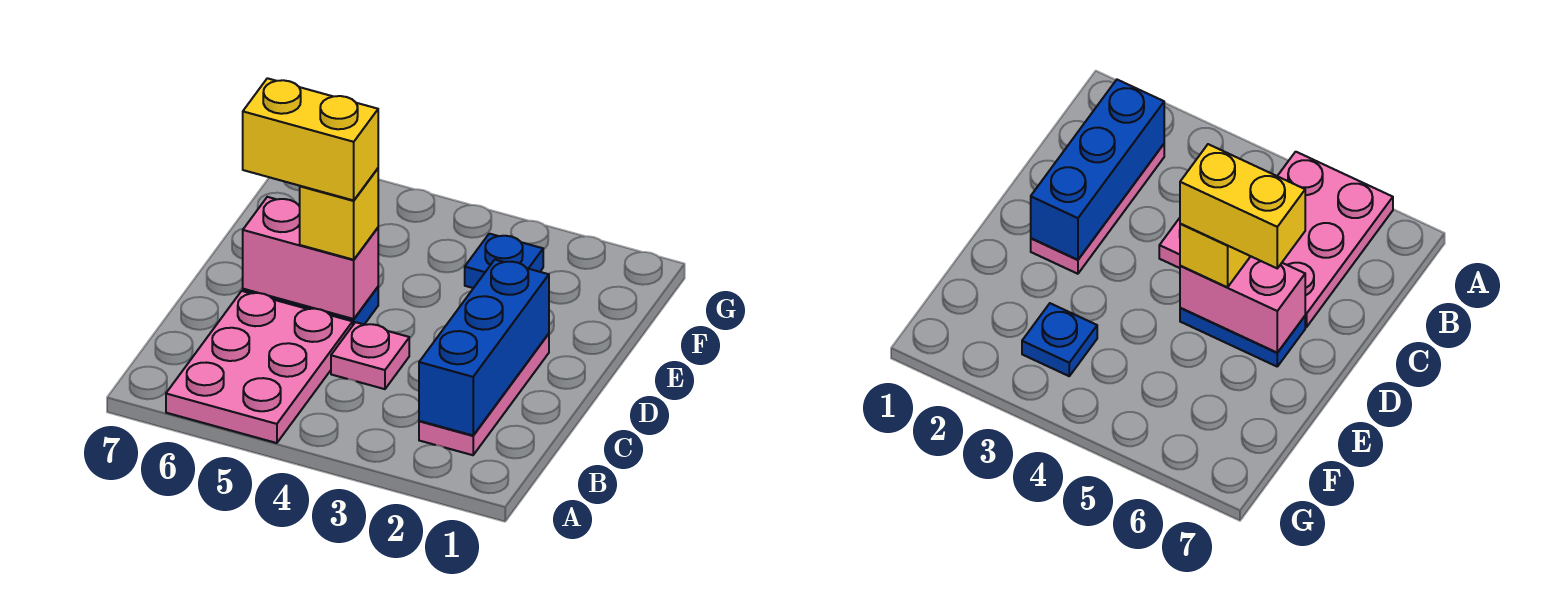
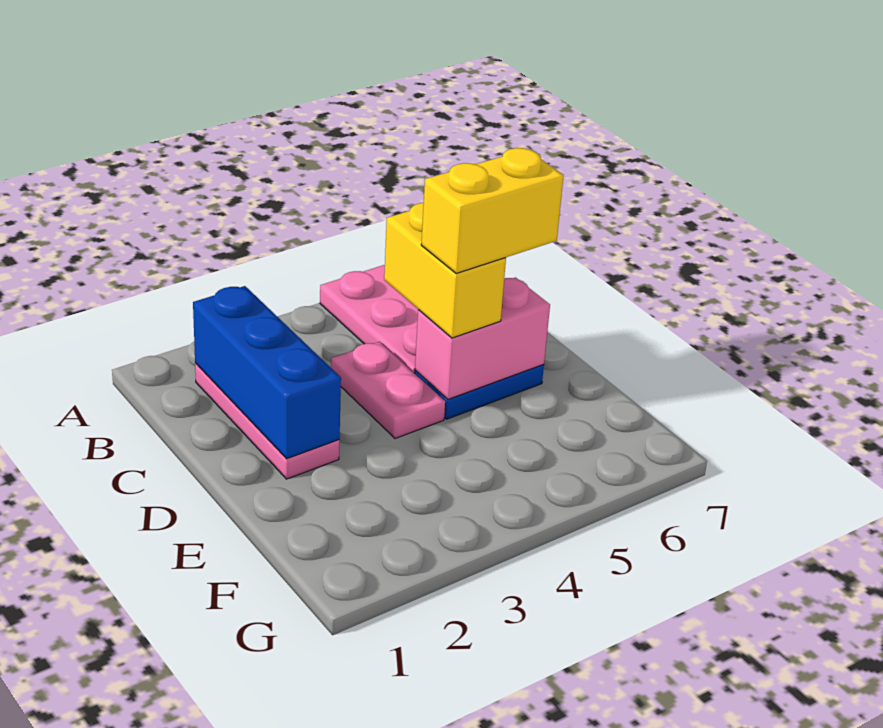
pink plate C4 level 1 -> pink plate C4:D4 level 1
yellow brick D5 level 3 -> yellow brick C5:D5 level 3
blue plate F3 level 1 -> none

